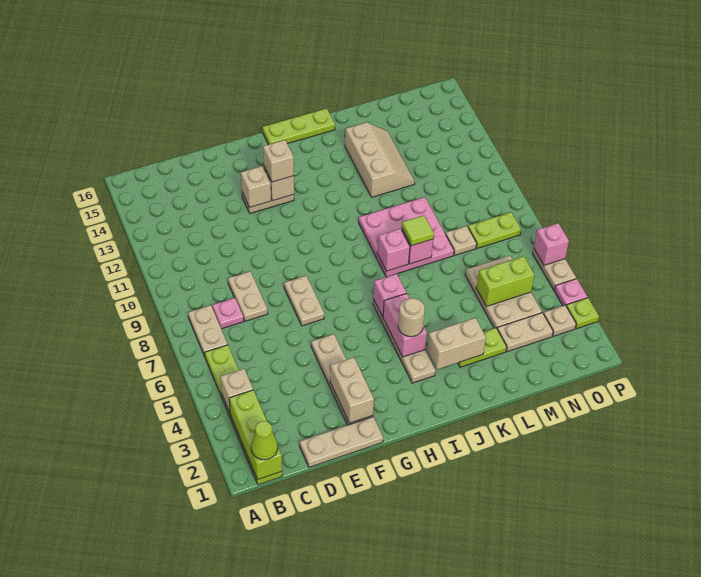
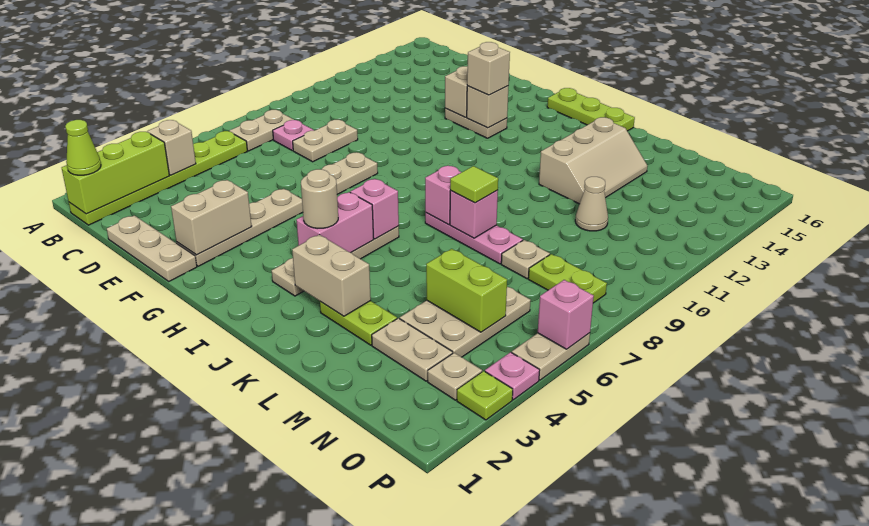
pink plate J8:L10 level 1 -> pink plate J8:L8 level 1
none -> tan cone M11 level 1

